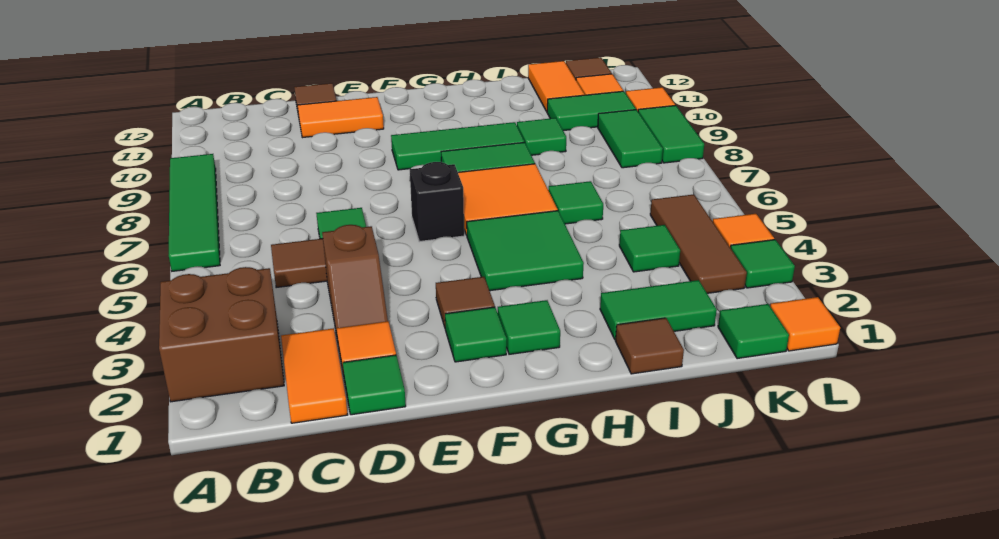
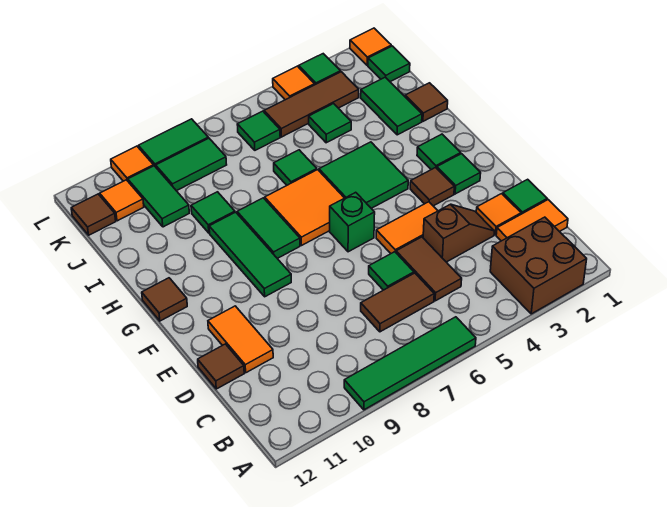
none -> brown tile C6:C7 level 1
black brick F6 level 1 -> green brick F6 level 1
none -> brown tile G12 level 1
orange tile J11:J12 level 1 -> orange tile E4:E5 level 1
none -> green tile K6 level 1

